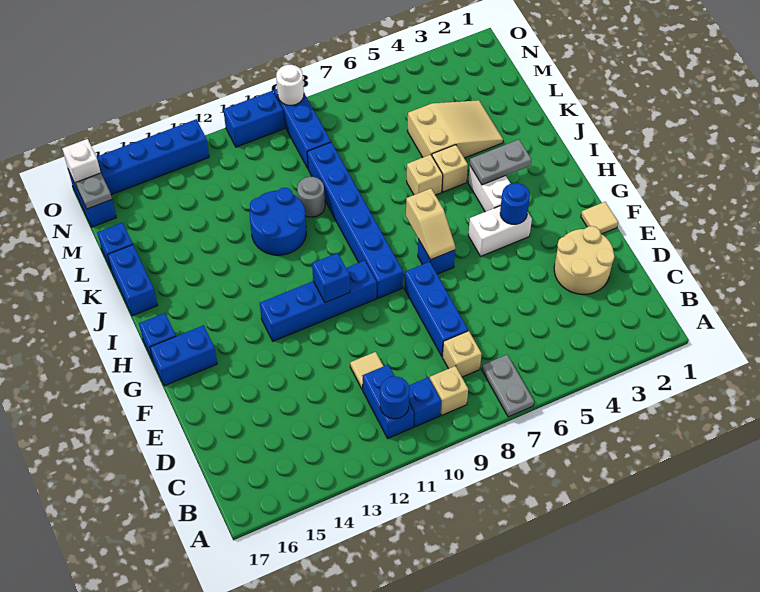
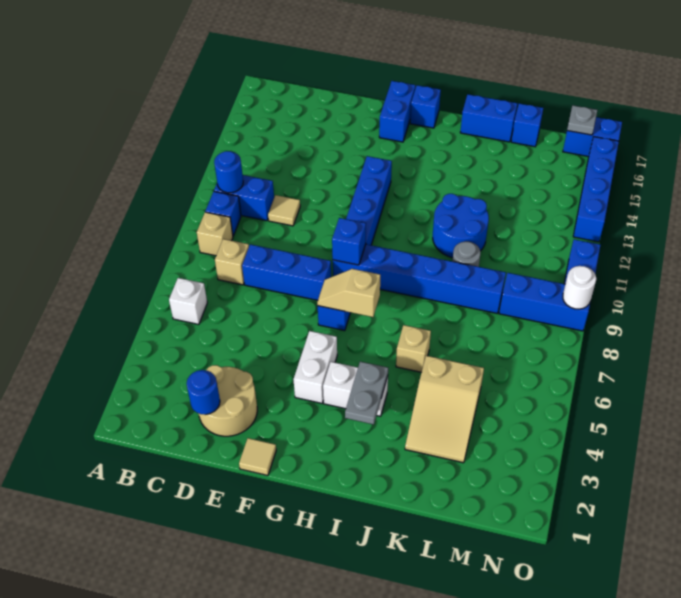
grey plate A7:B7 level 1 -> none
blue round brick G4 level 2 -> blue round brick D2 level 2
blue brick G11 level 2 -> blue brick G9 level 2
tan brick J5 level 1 -> none
white brick O17 level 2 -> white brick B6 level 1

